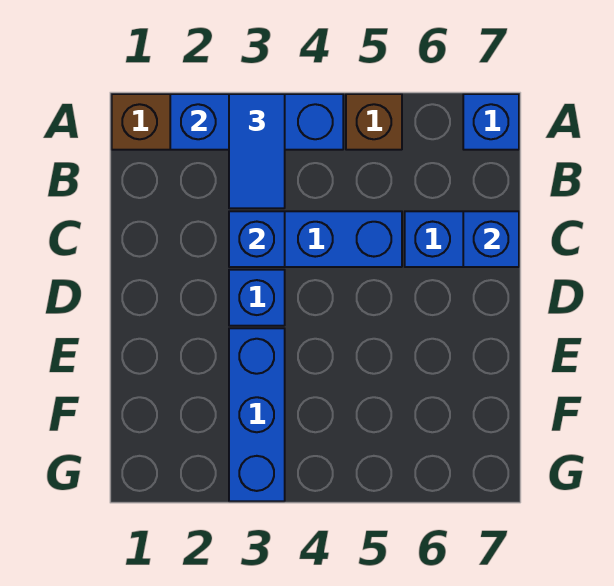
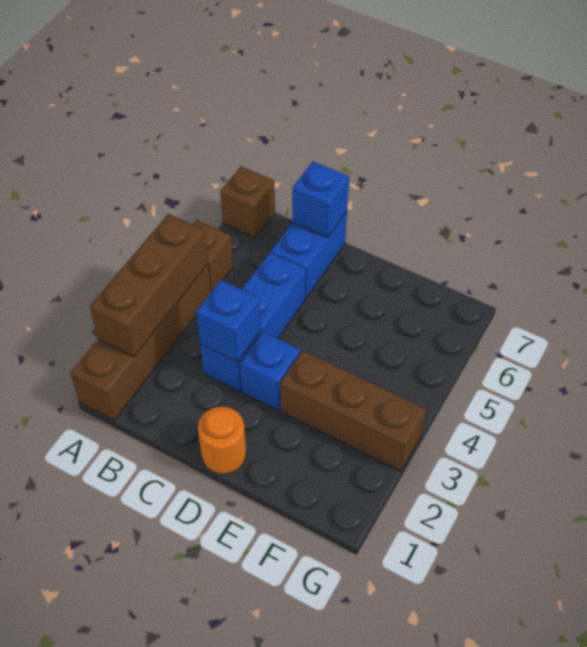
blue brick A2:A4 level 2 -> brown brick A2:A4 level 2
blue tile A3:B3 level 3 -> none
blue brick A7 level 1 -> brown brick A7 level 1
none -> orange round brick D1 level 1
blue brick E3:G3 level 1 -> brown brick E3:G3 level 1

